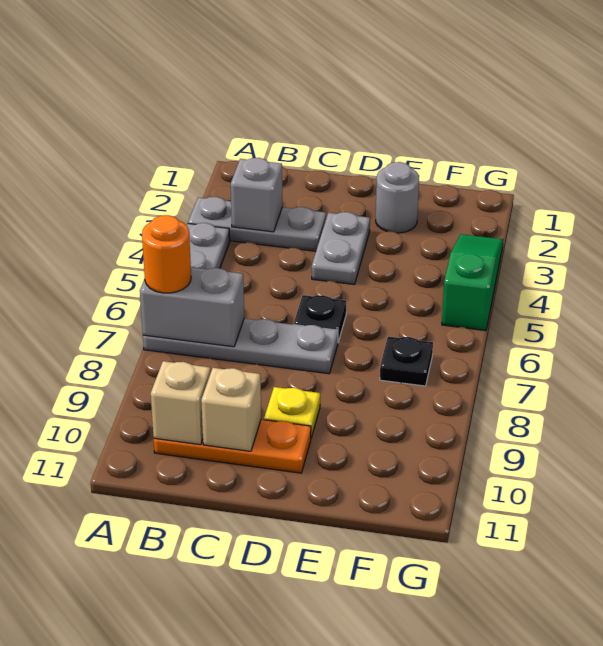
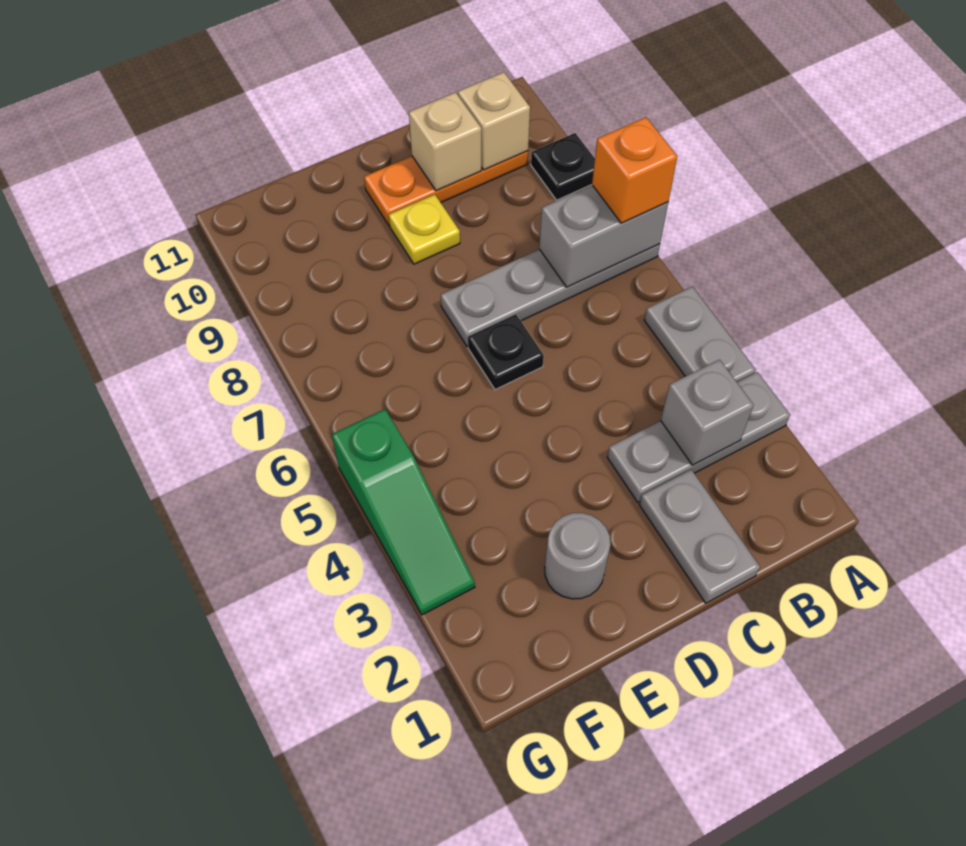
orange round brick A7 level 3 -> orange brick A7 level 3
grey plate D3:D4 level 1 -> grey plate C1:C2 level 1
black plate F7 level 1 -> black plate A9 level 1

